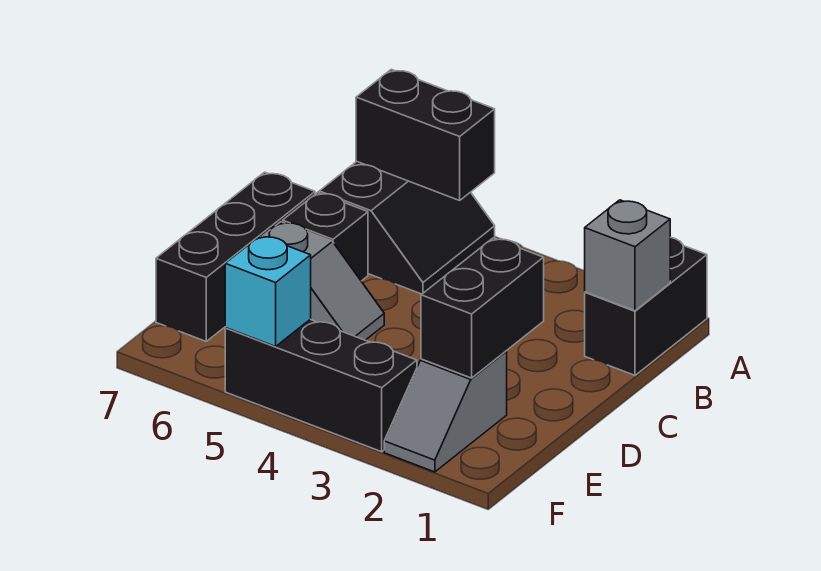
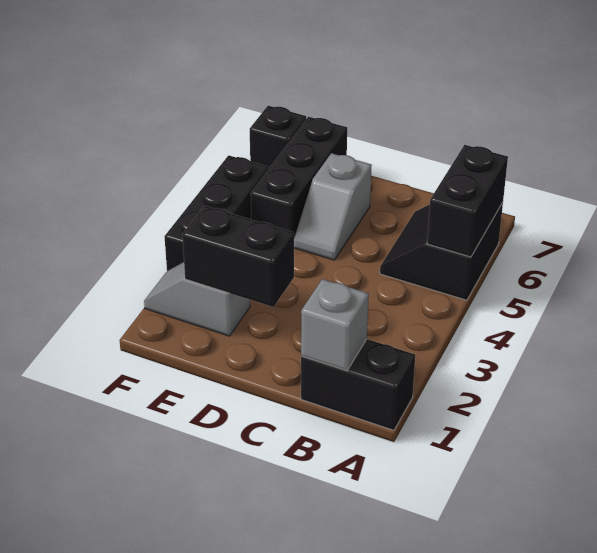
black slope A5:B6 level 1 top 6 -> black slope A5:B6 level 1 top A
black brick C6 level 1 -> black brick F7 level 1
black brick C7:E7 level 1 -> black brick E5:E7 level 1
cyan brick F5 level 2 -> none

